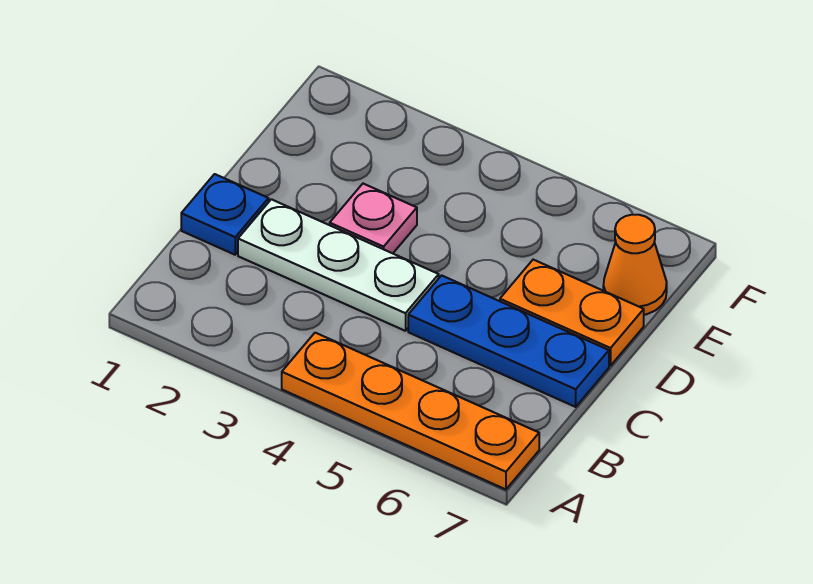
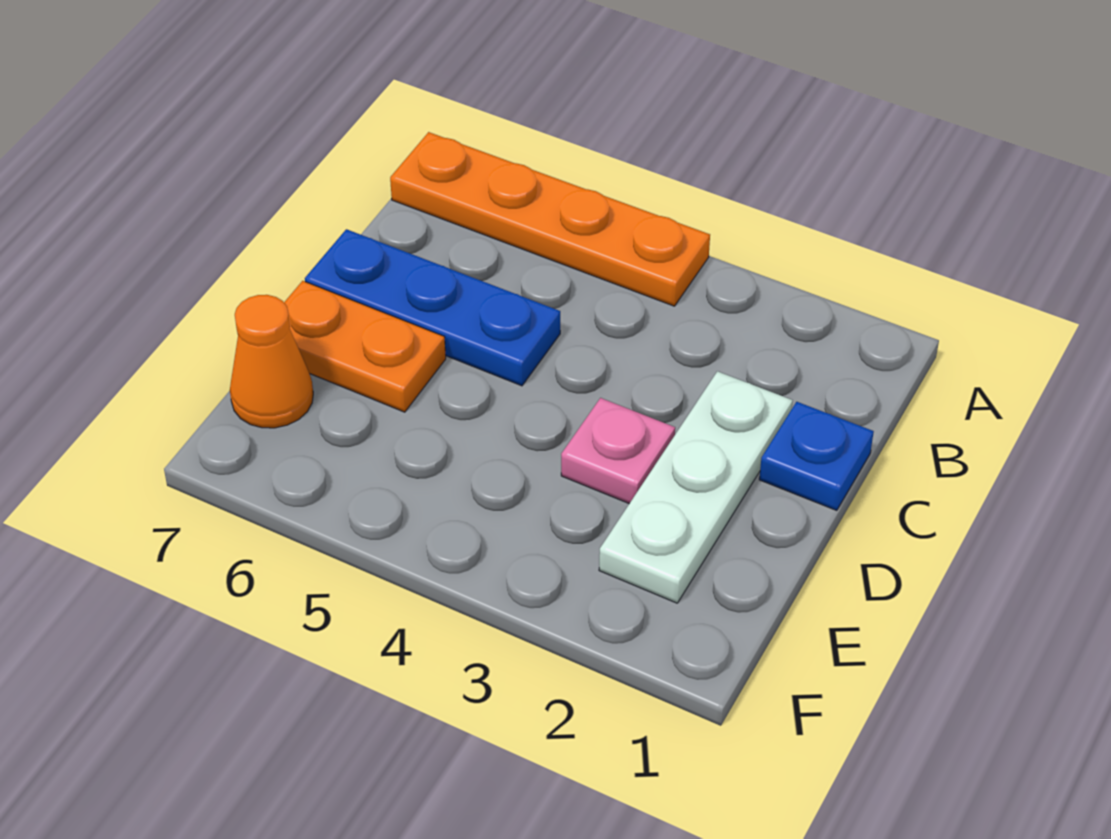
white plate C2:C4 level 1 -> white plate C2:E2 level 1

